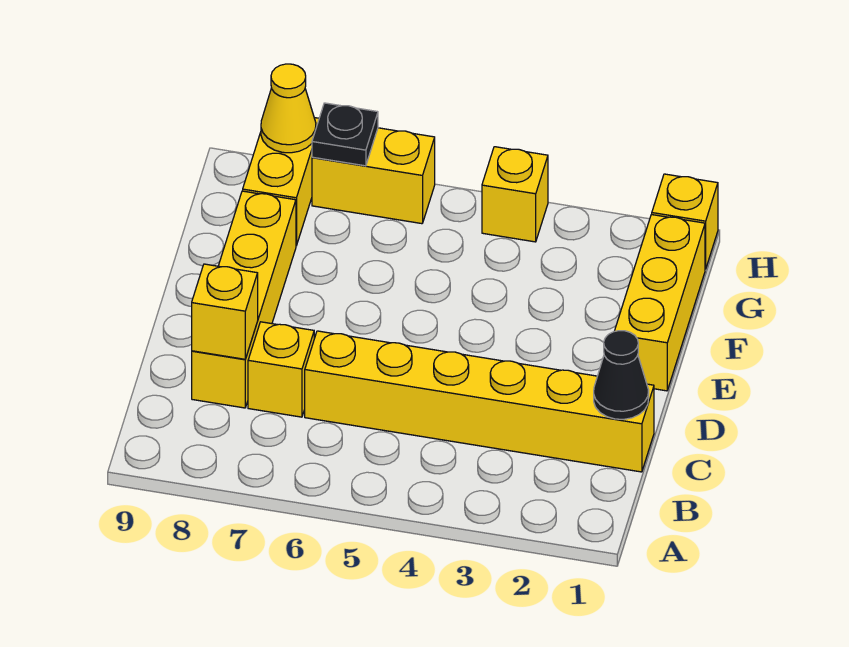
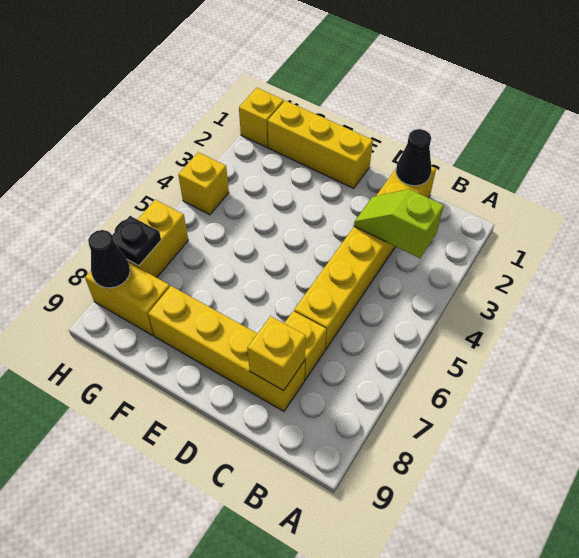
none -> lime slope B3:C3 level 2 top B
yellow cone H8 level 2 -> black cone H8 level 2

